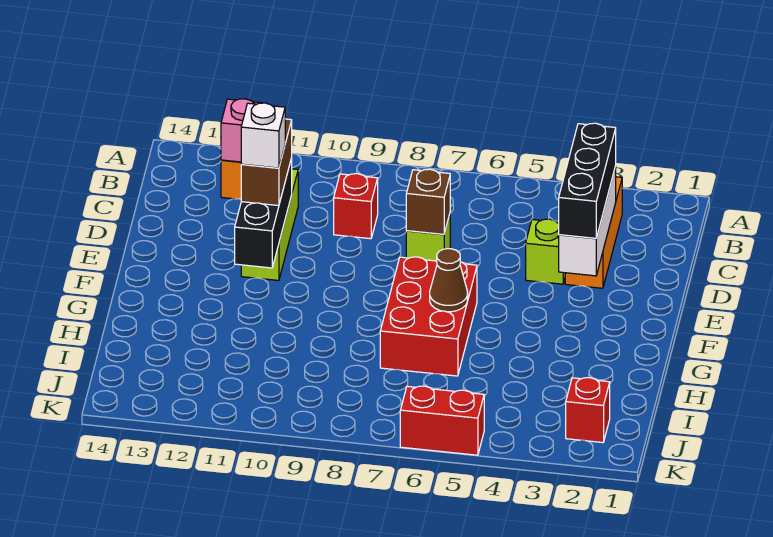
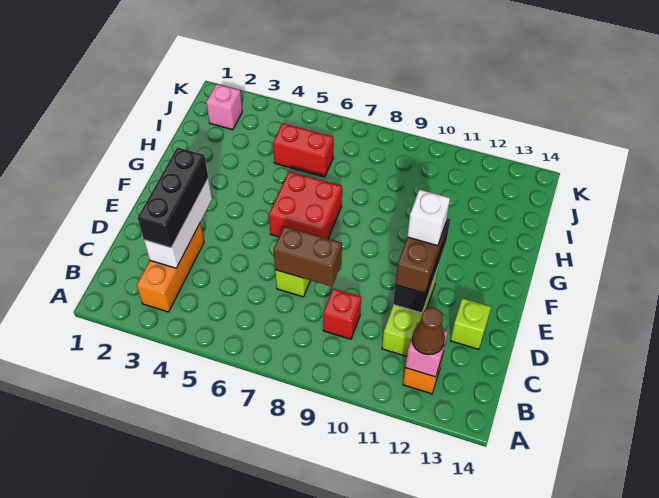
lime brick D4 level 1 -> lime brick D13 level 1
brown brick D7 level 2 -> brown brick D7:D8 level 2
red brick F6:H7 level 1 -> red brick F6:G7 level 1
brown cone G6 level 2 -> brown cone B12 level 3
red brick J2 level 1 -> pink brick J2 level 1
red brick K5:K6 level 1 -> red brick I5:I6 level 1

